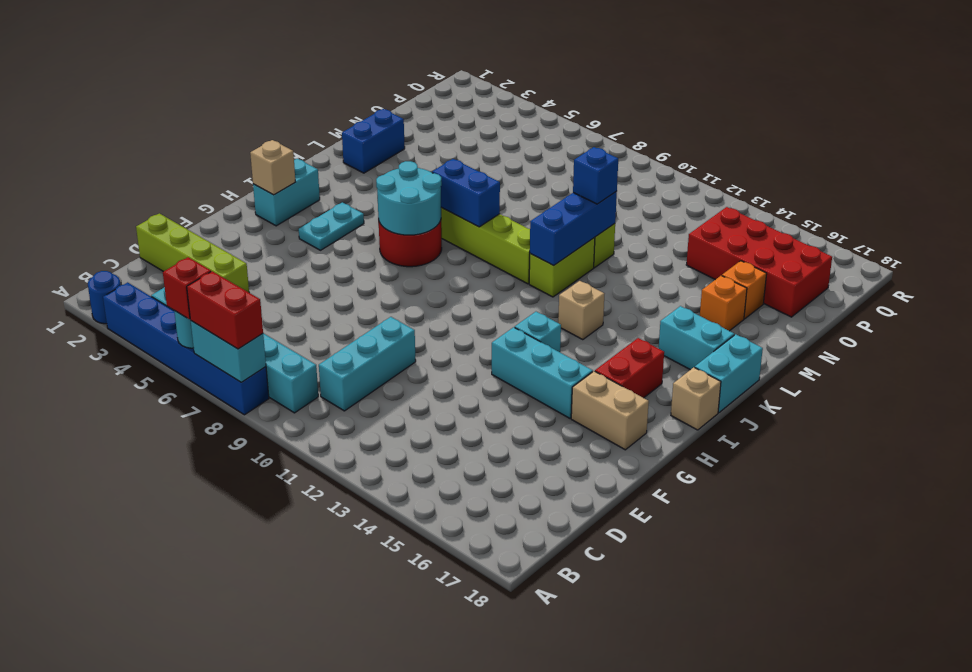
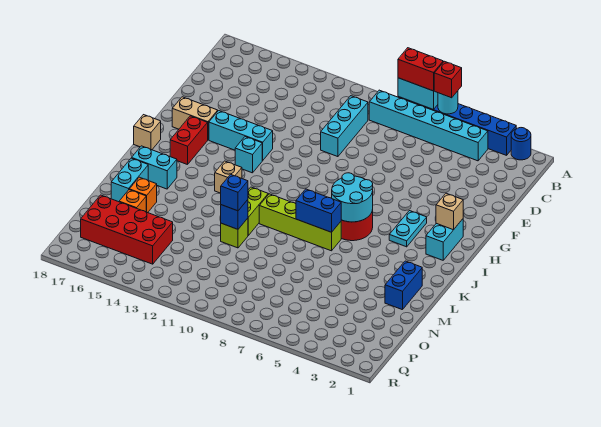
lime brick D1:D4 level 1 -> none
cyan brick J18:K18 level 1 -> cyan brick L17:M17 level 1
blue brick K11:M11 level 2 -> blue brick M11 level 2

